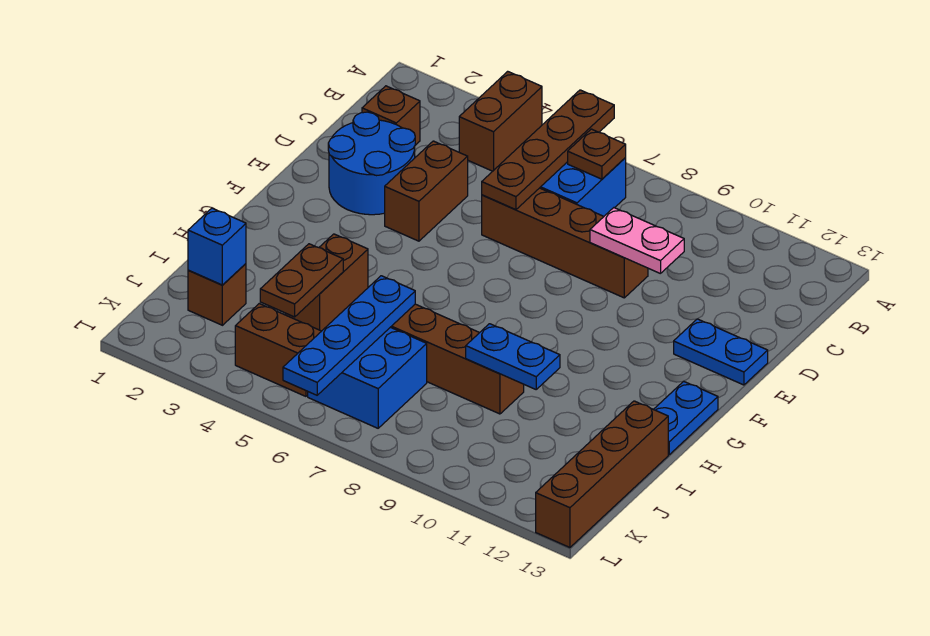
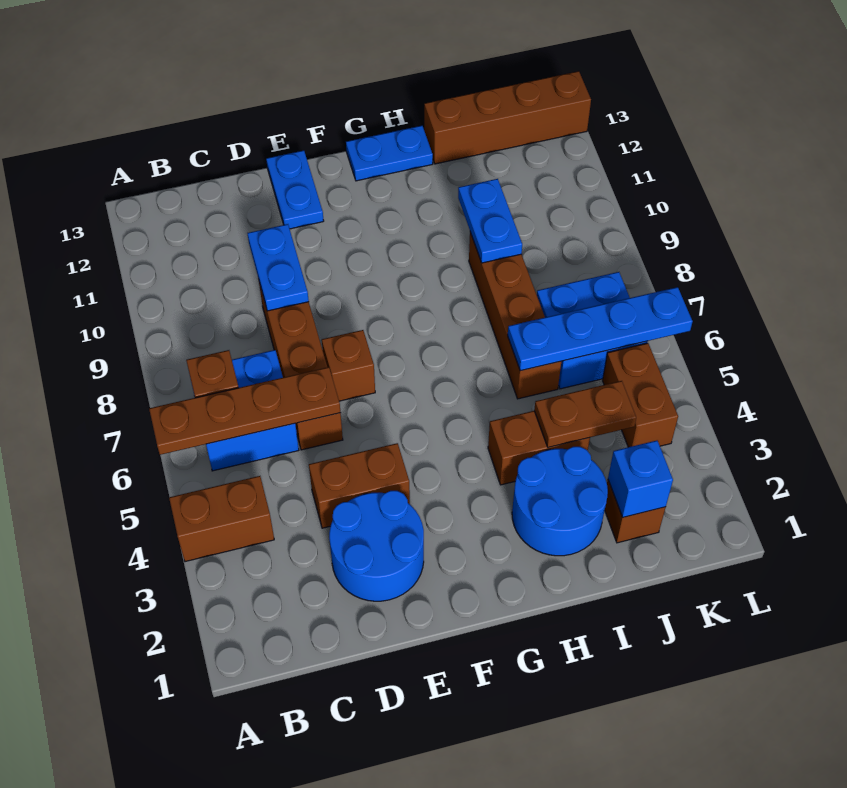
brown brick C2 level 1 -> brown brick E7 level 1
pink plate D9:D10 level 2 -> blue plate D9:D10 level 2
none -> blue round brick H2:I3 level 1

